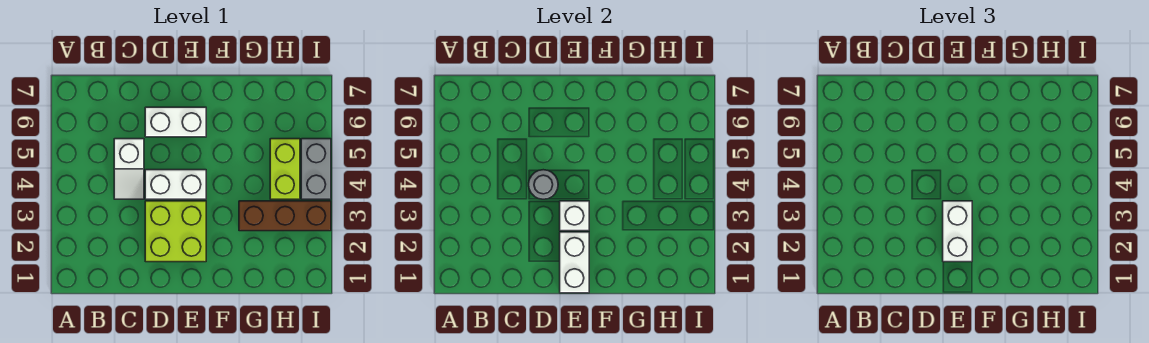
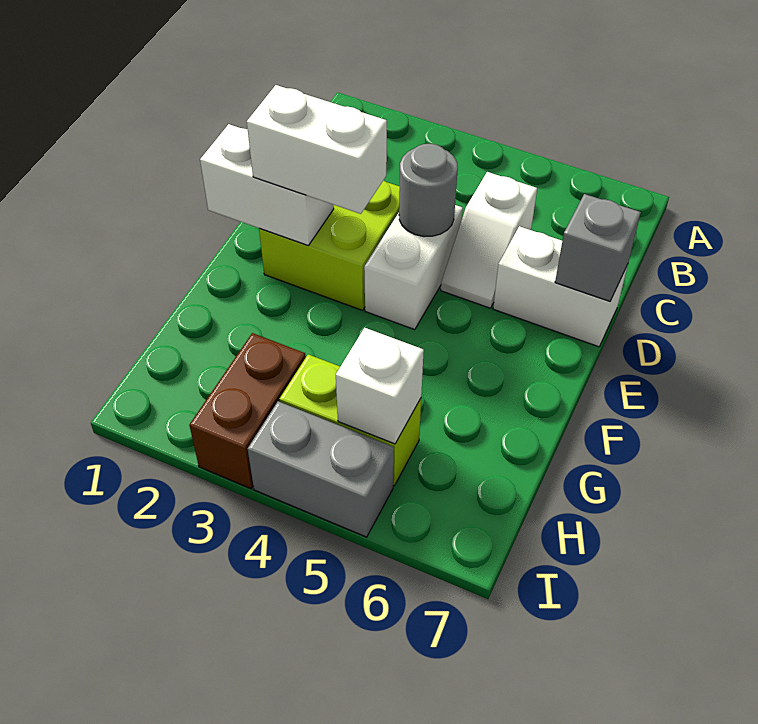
white slope C4:C5 level 1 top 5 -> white slope C5:D5 level 1 top C
white brick D6:E6 level 1 -> white brick D6:D7 level 1
none -> grey brick D7 level 2
white brick E3 level 2 -> white brick H5 level 2
brown brick G3:I3 level 1 -> brown brick H3:I3 level 1

